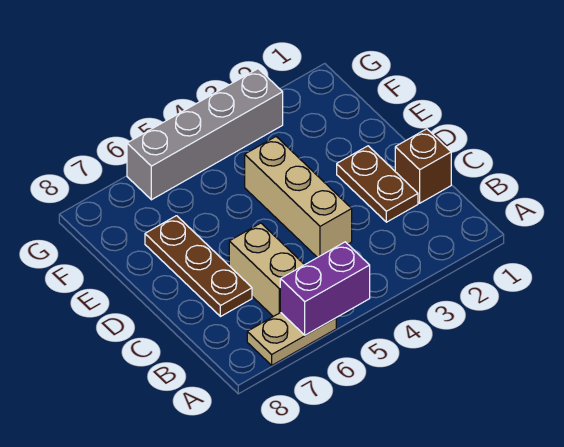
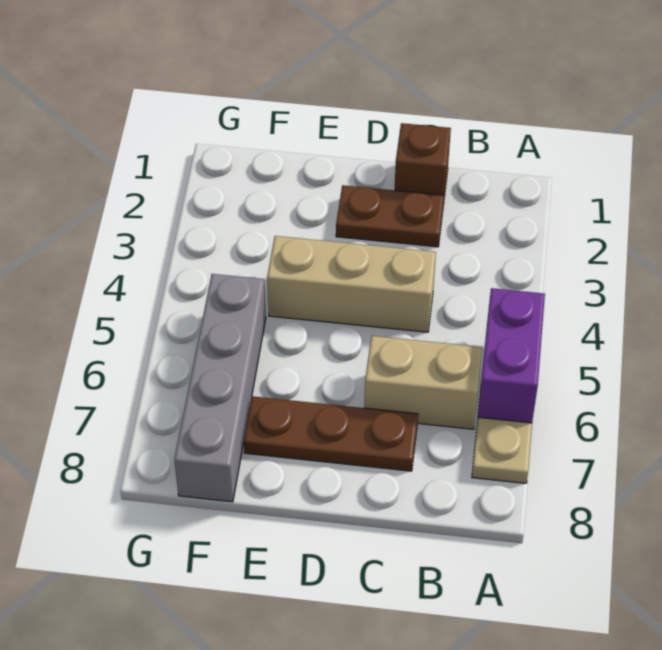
grey brick G3:G6 level 1 -> grey brick F5:F8 level 1

